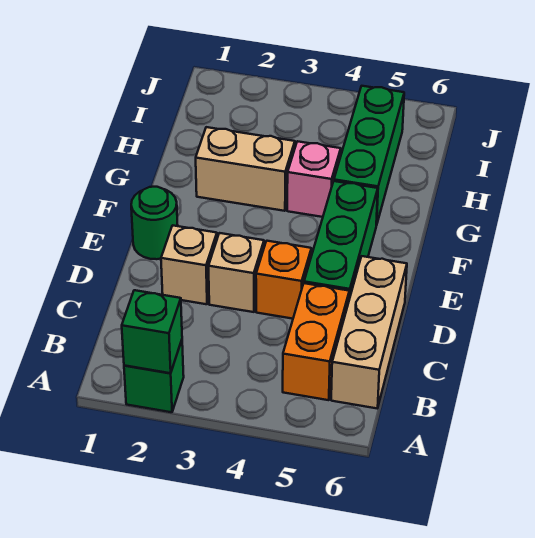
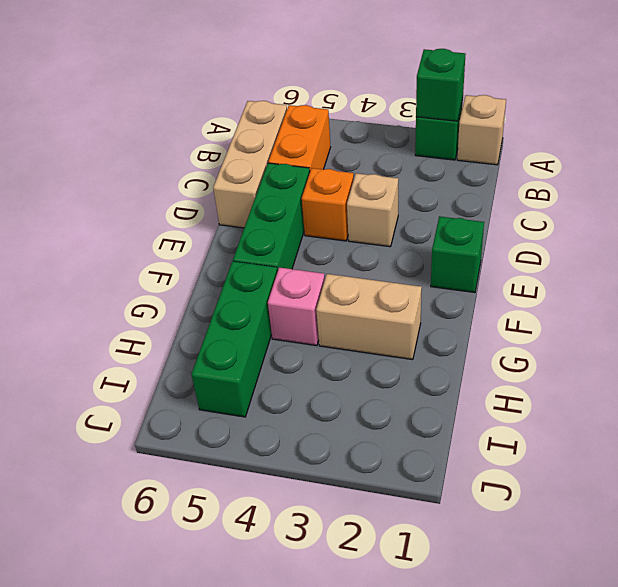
tan brick D2 level 1 -> tan brick A1 level 1
green round brick E1 level 1 -> green brick E1 level 1

